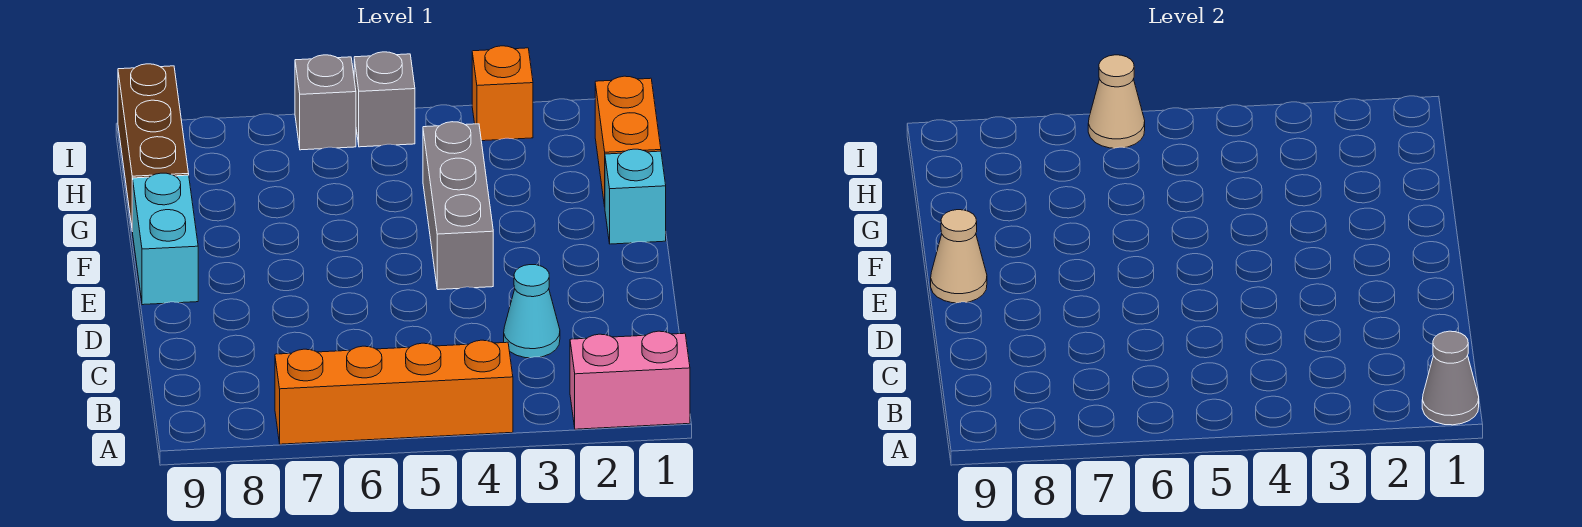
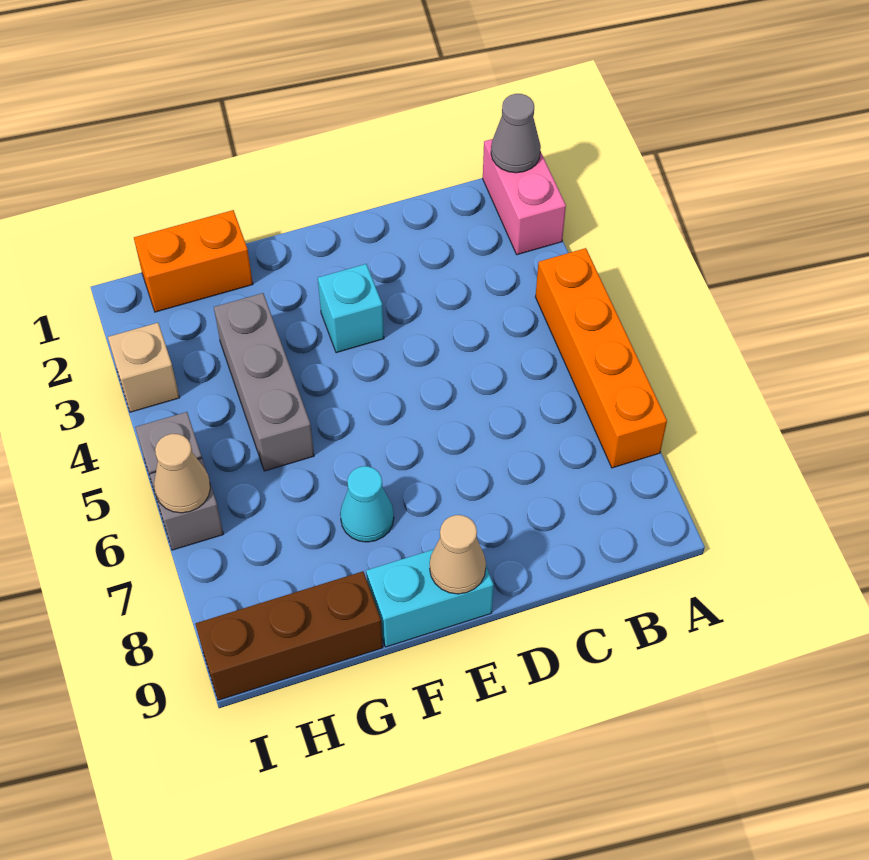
cyan cone C3 level 1 -> cyan cone F7 level 1
grey brick E4:G4 level 1 -> grey brick G3:G5 level 1
cyan brick F1 level 1 -> cyan brick E3 level 1
orange brick I3 level 1 -> tan brick I3 level 1

